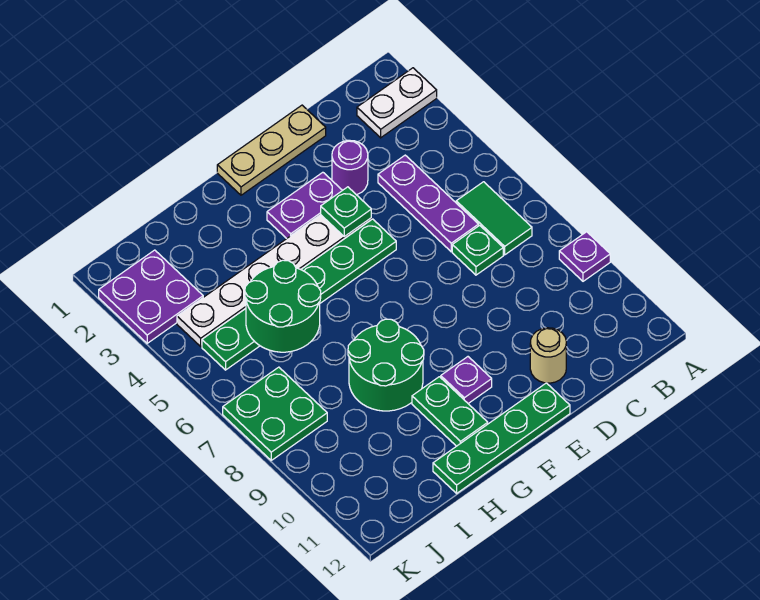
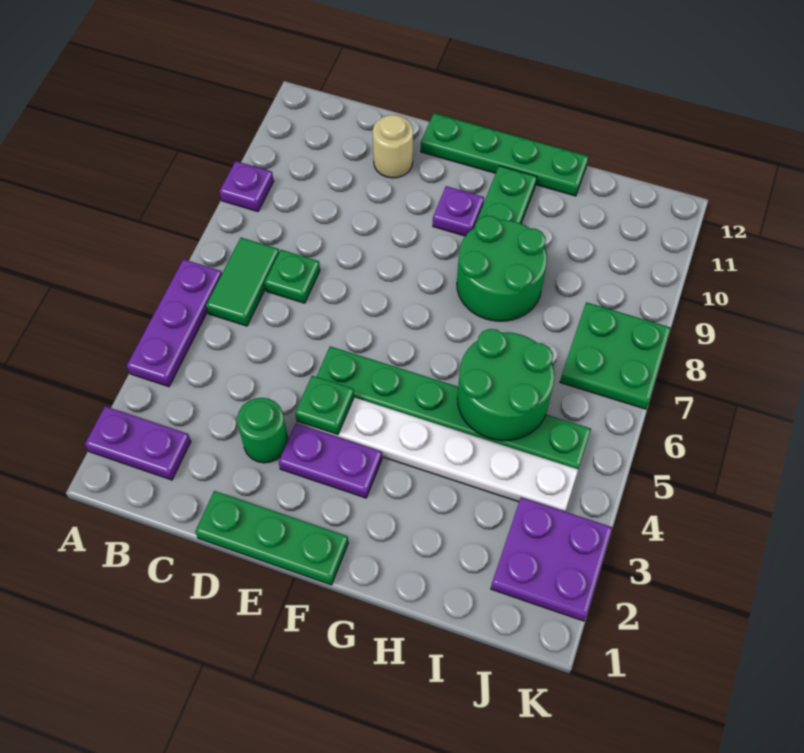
white plate A2:B2 level 1 -> purple plate A2:B2 level 1
purple plate C4:C6 level 1 -> purple plate A4:A6 level 1
tan plate D1:F1 level 1 -> green plate D1:F1 level 1
purple round brick D3 level 1 -> green round brick D3 level 1

